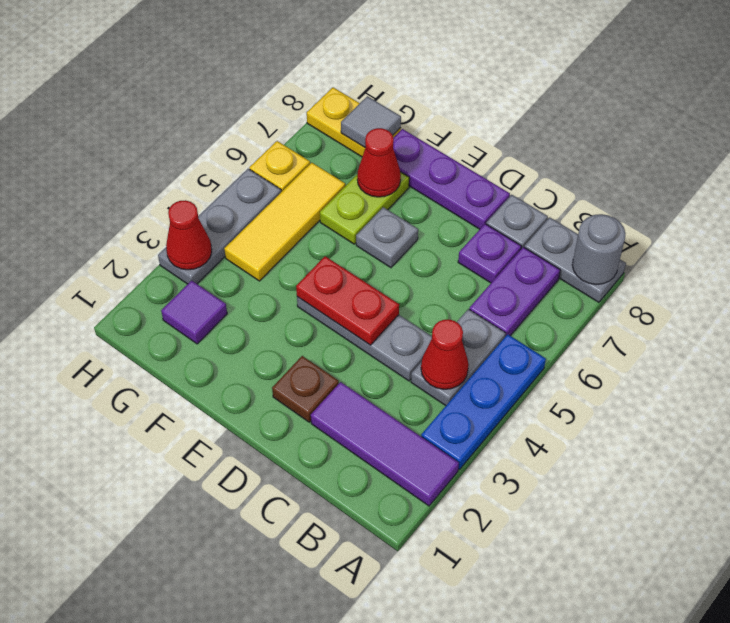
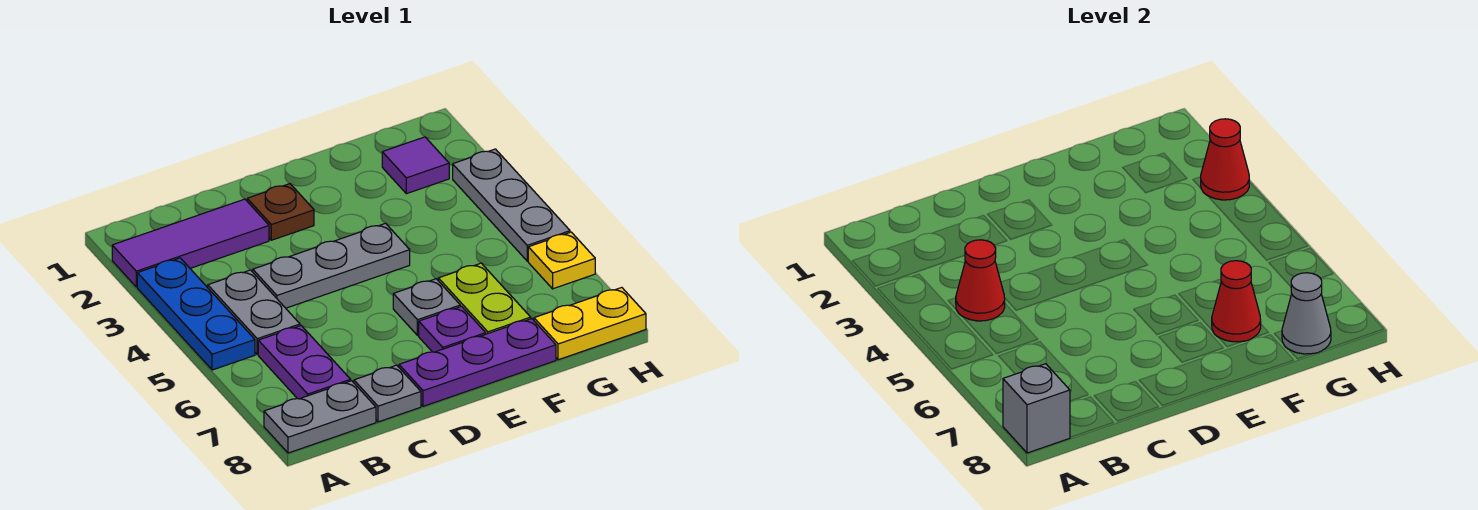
grey round brick A8 level 2 -> grey brick A8 level 2
purple plate C7 level 1 -> purple plate E7 level 1
red plate D4:E4 level 2 -> none
yellow tile G4:G6 level 1 -> none
grey tile G8 level 2 -> grey cone G8 level 2

